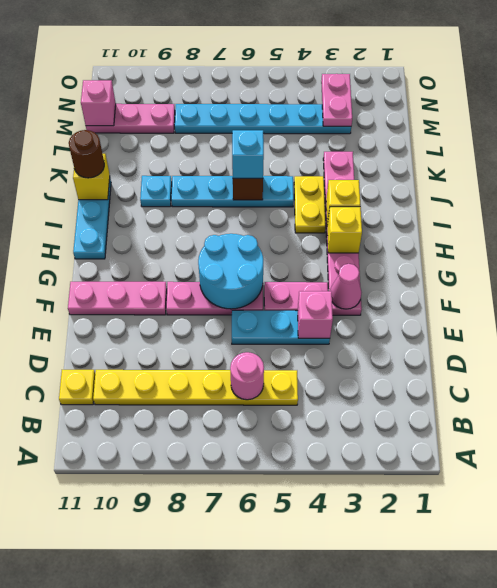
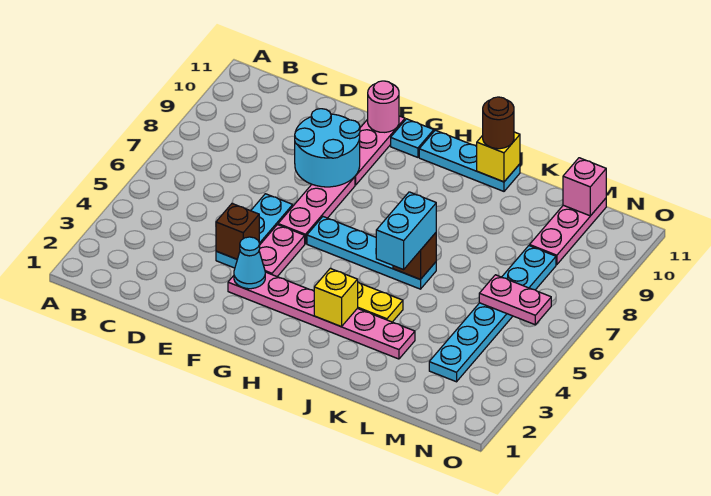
yellow plate C5:C10 level 1 -> none
pink round brick C6 level 2 -> pink round brick F11 level 2
yellow plate C11 level 1 -> none
pink brick E4 level 2 -> brown brick E4 level 2
pink cone F3 level 2 -> cyan cone F3 level 2
cyan round brick F6:G7 level 2 -> cyan round brick E8:F9 level 2
yellow brick H3 level 2 -> none
cyan plate J5:J8 level 1 -> cyan plate G6:J6 level 1
cyan brick J6 level 3 -> cyan brick J5:J6 level 3
cyan plate J9 level 1 -> cyan plate G11 level 1
pink plate M3:N3 level 2 -> pink plate M6:N6 level 2

